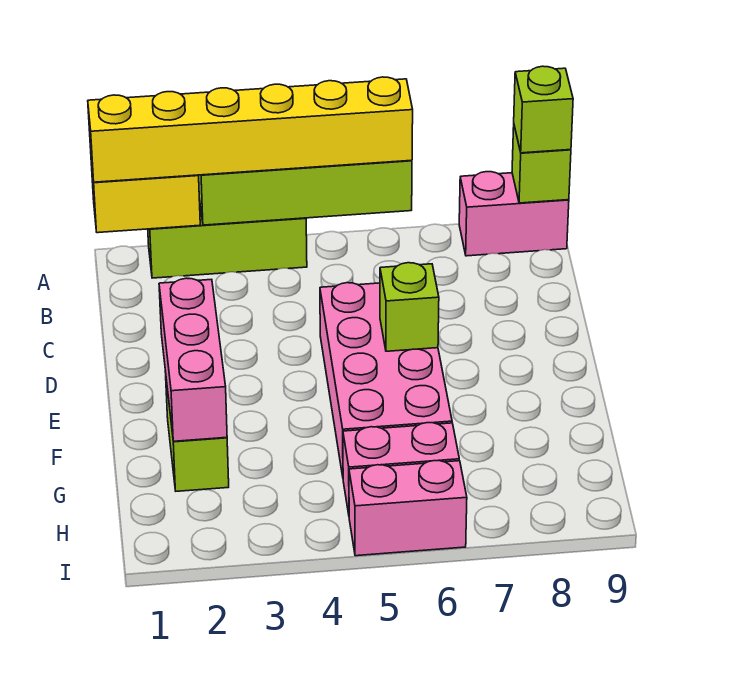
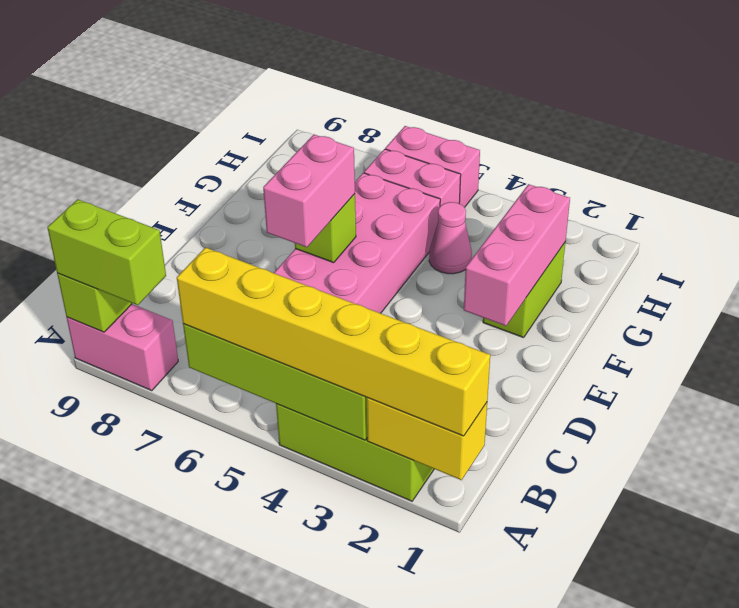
lime brick A9 level 3 -> lime brick A8:A9 level 3
none -> pink brick D6:E6 level 3
none -> pink cone G4 level 1

